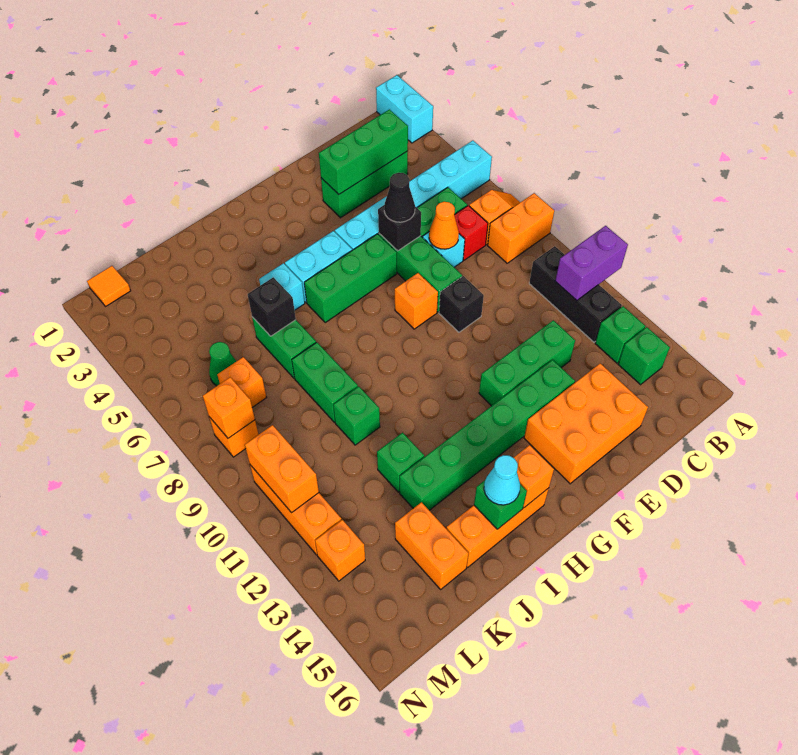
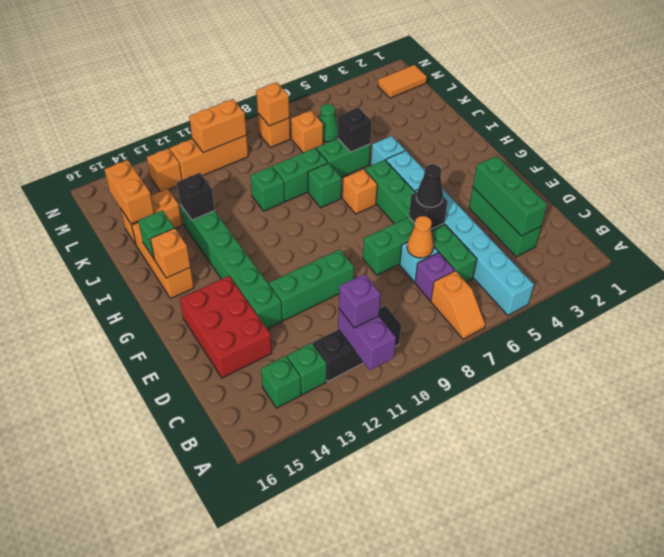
cyan brick A1:A2 level 1 -> none
orange brick A8:B8 level 1 -> orange brick K15:L15 level 2
none -> purple brick B11 level 3
red brick C7 level 1 -> purple brick C7 level 1
green brick D12:F12 level 1 -> green brick E10:E12 level 1
orange brick D14:F15 level 1 -> red brick D14:F15 level 1
black brick E9 level 1 -> black brick J13 level 2
orange brick F8 level 1 -> orange brick H7 level 1
cyan cone I15 level 3 -> none
green brick J12 level 1 -> green brick I8 level 1
orange tile M1 level 1 -> orange tile M1:M2 level 1

